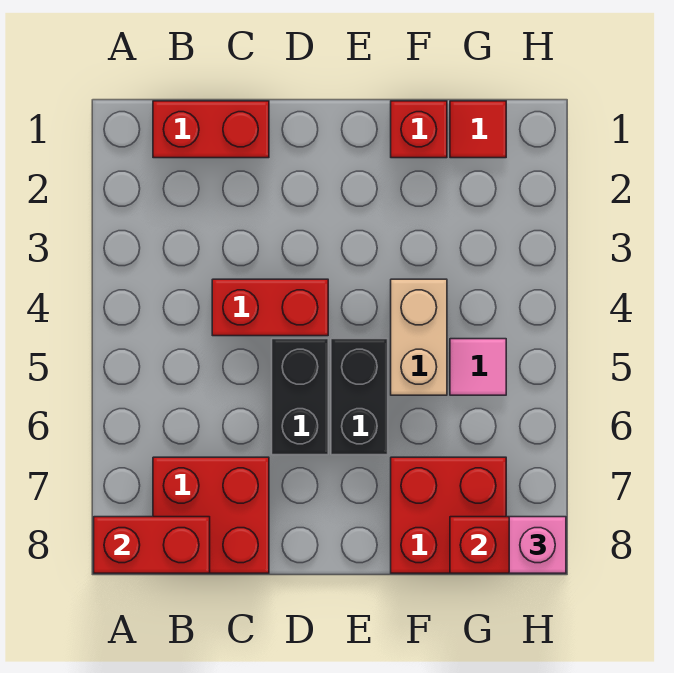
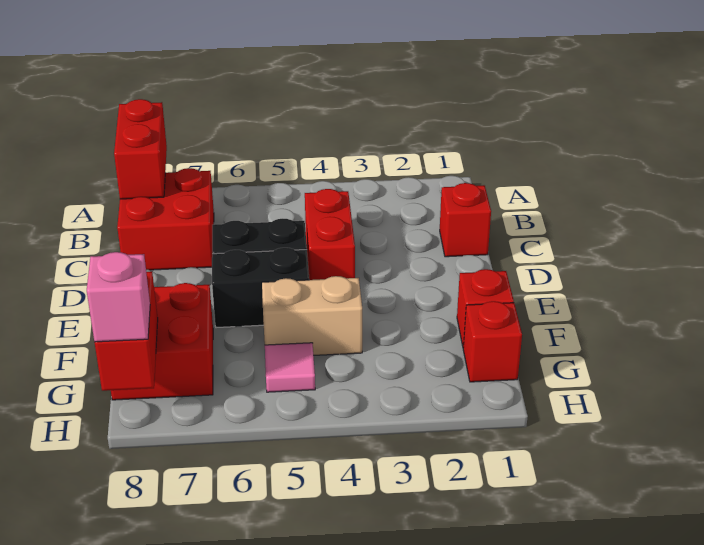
red brick B1:C1 level 1 -> red brick C1 level 1
red tile G1 level 1 -> red brick G1 level 1

